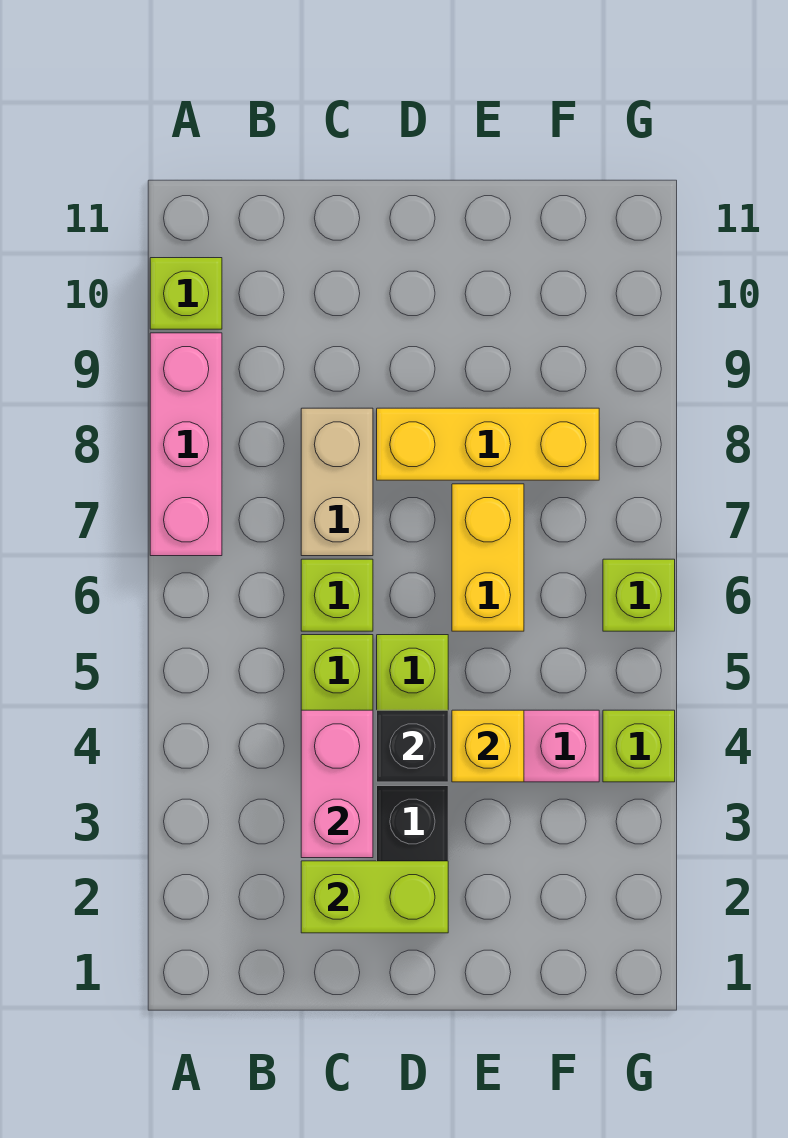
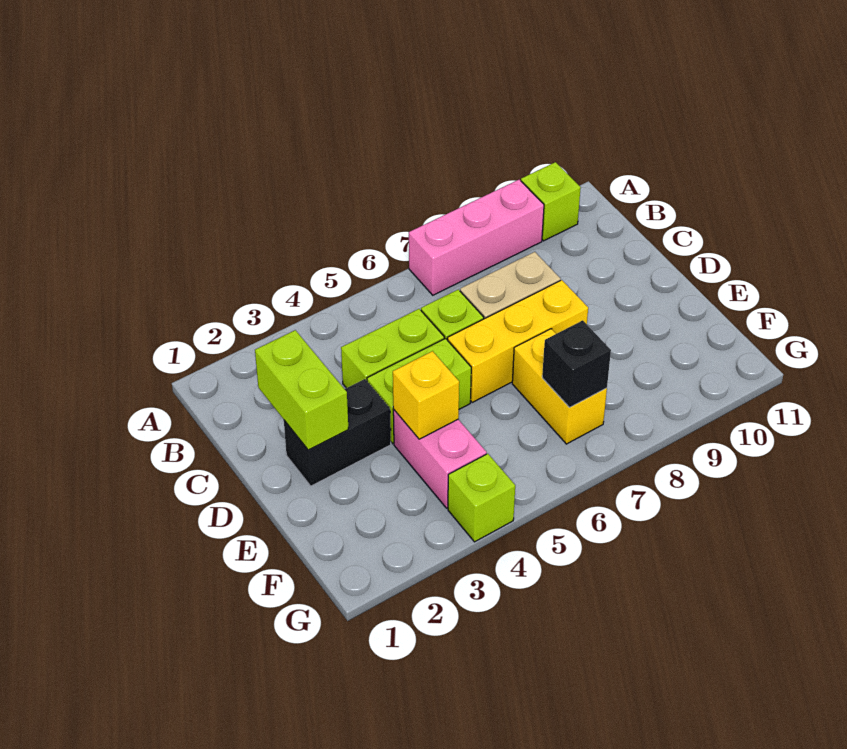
pink brick C3:C4 level 2 -> none
black brick D4 level 2 -> black brick F7 level 2
yellow brick D8:F8 level 1 -> yellow brick D6:D8 level 1
yellow brick E6:E7 level 1 -> yellow brick E7:F7 level 1
lime brick G6 level 1 -> none

